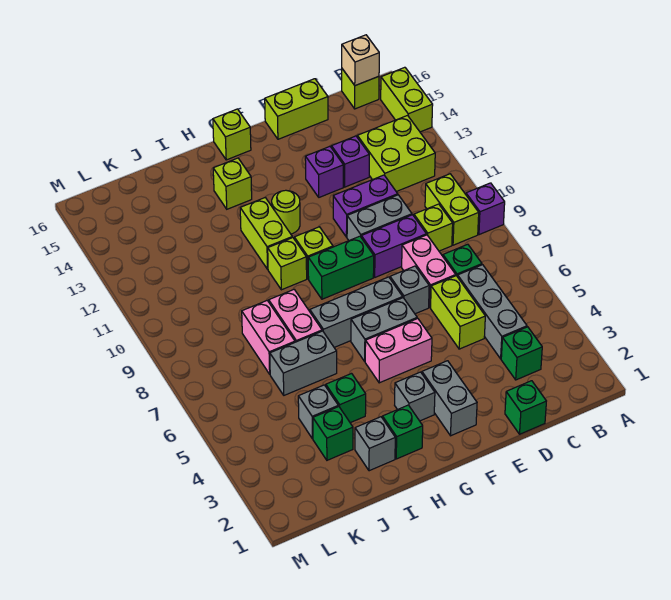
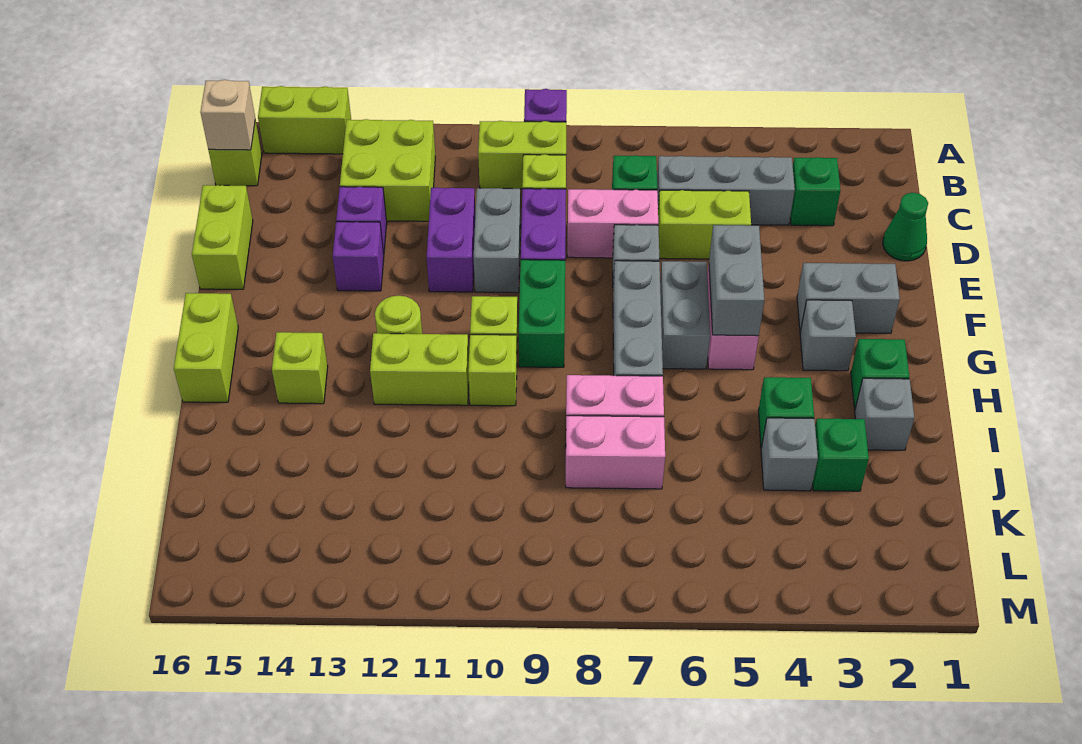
green brick D1 level 1 -> green cone D1 level 1
lime brick G16 level 1 -> lime brick G16:H16 level 1
grey brick I6:J6 level 1 -> grey brick F5:G5 level 2

